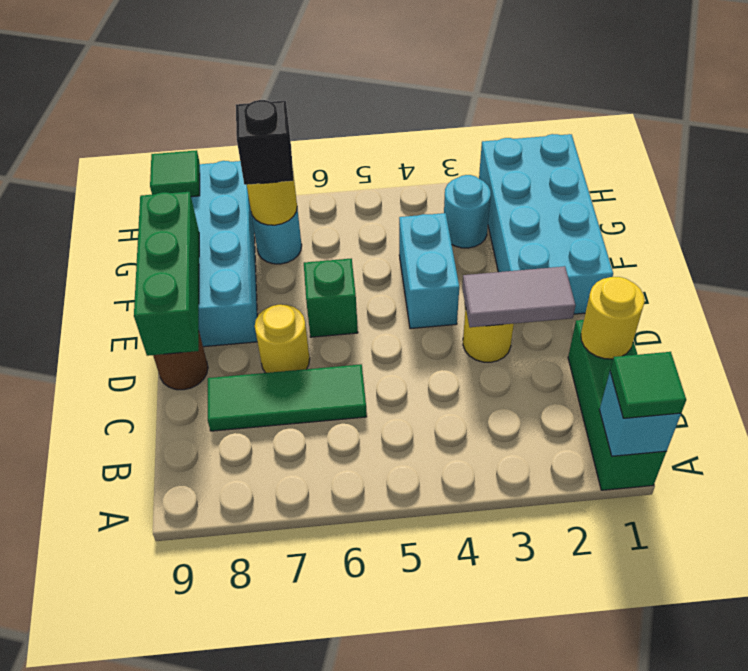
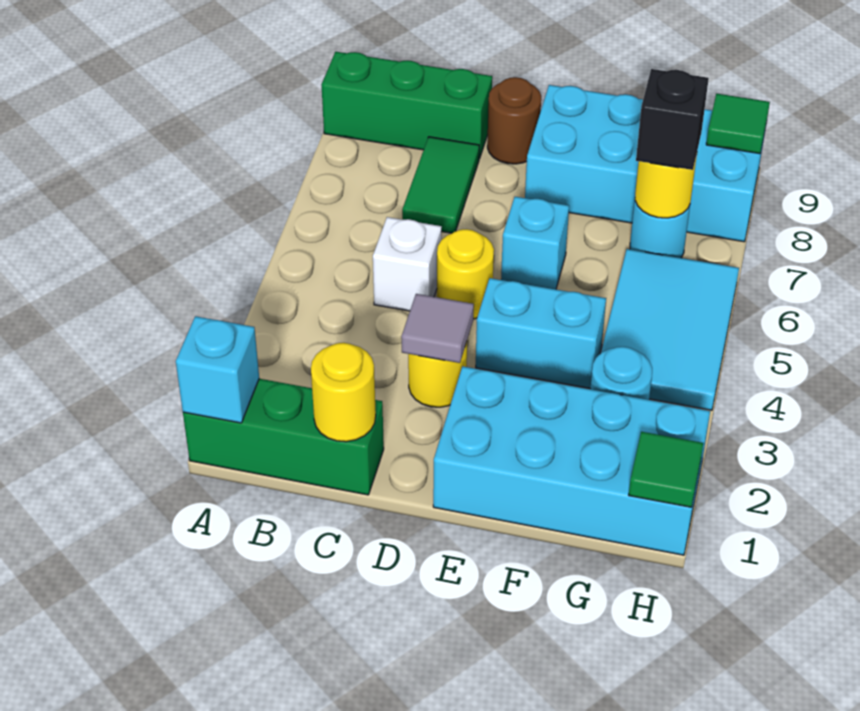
green tile A1 level 3 -> green tile H1 level 2
none -> white brick C5 level 1
green tile C6:C8 level 1 -> green tile C7:C8 level 1
grey tile D2:D3 level 2 -> grey tile D3 level 2
yellow round brick D7 level 1 -> yellow round brick D5 level 1
green brick D9:F9 level 2 -> green brick A9:C9 level 1
green brick E6 level 1 -> cyan brick E6 level 1
none -> cyan tile G4:H6 level 1

